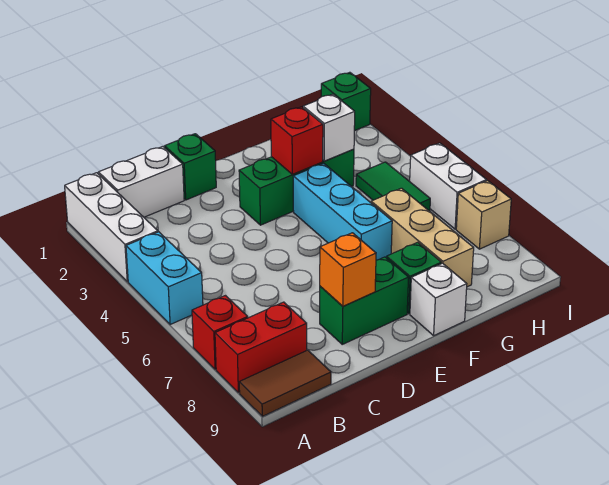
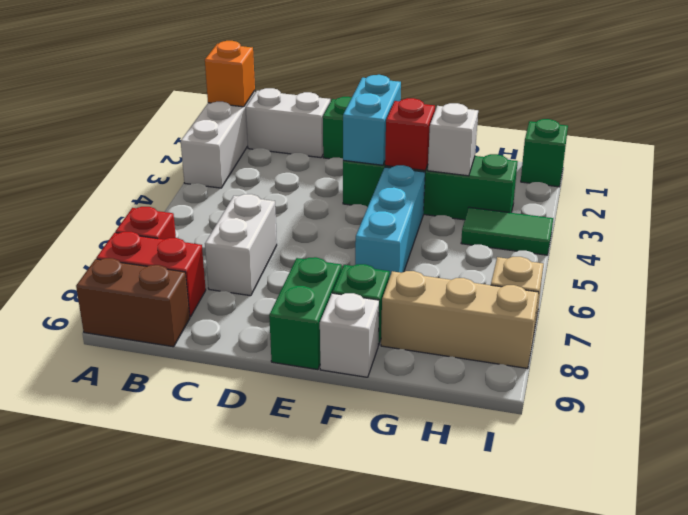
cyan brick A4:A5 level 1 -> cyan brick E2:E3 level 2
brown tile A9:B9 level 1 -> brown brick A9:B9 level 1
green brick D8:E8 level 1 -> green brick E8:E9 level 1
orange brick D8 level 2 -> orange brick A1 level 2
green brick E3:G3 level 1 -> green brick E3:H3 level 1
tan brick G6:G8 level 1 -> tan brick G8:I8 level 1
green tile H4:H5 level 1 -> green tile H4:I4 level 1
white brick I5:I6 level 1 -> white brick C6:C7 level 1

